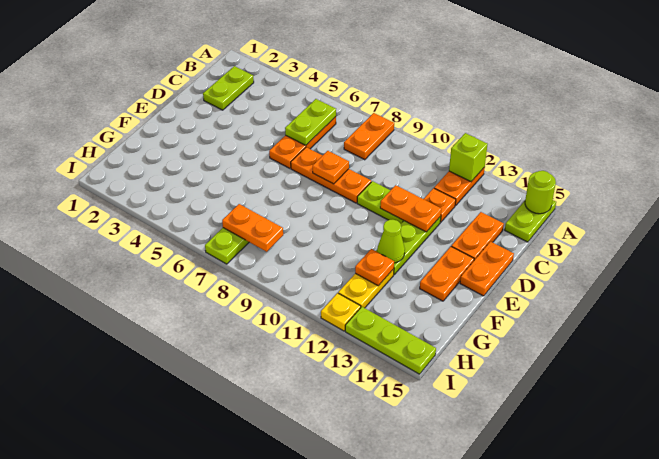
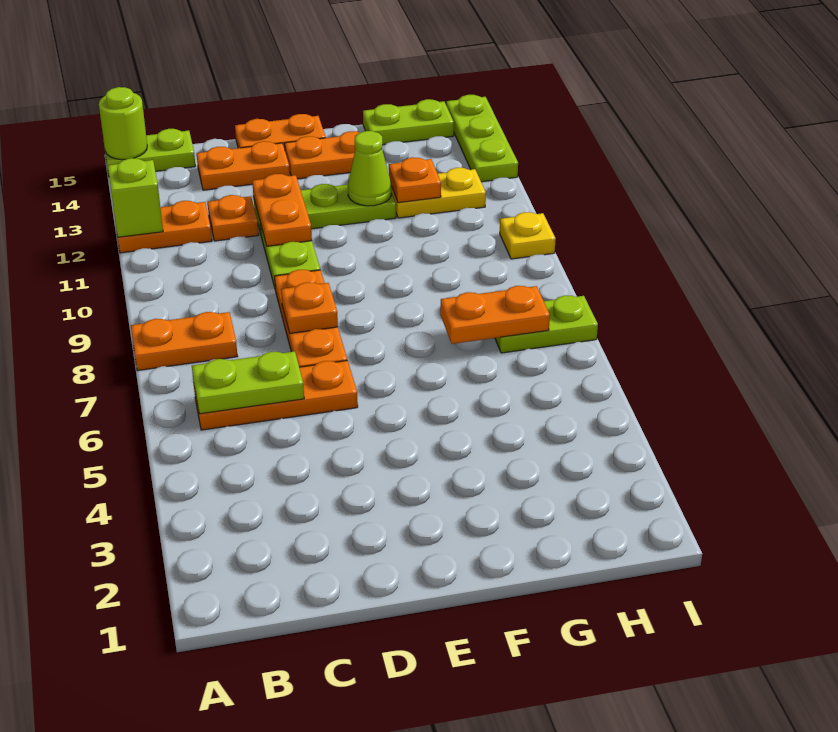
lime plate B2:C2 level 1 -> lime plate G15:H15 level 1
orange plate H7:H8 level 2 -> orange plate G7:H7 level 2
yellow plate I12 level 1 -> yellow plate I10 level 1

